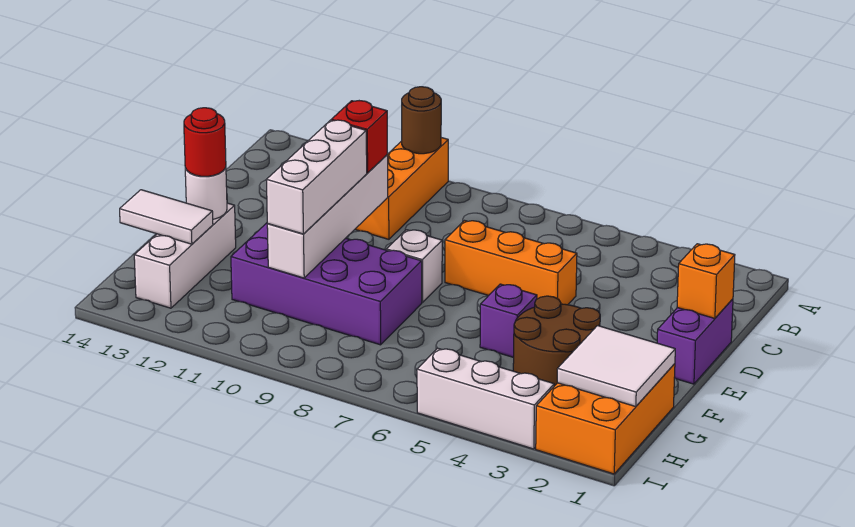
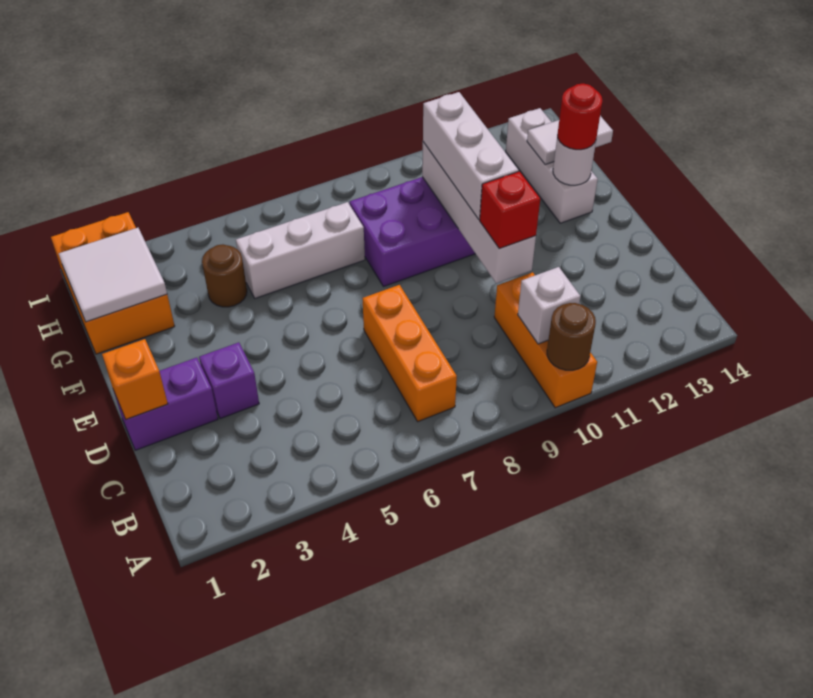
purple brick D1:E1 level 1 -> purple brick D1:D2 level 1
orange brick D5:D7 level 1 -> orange brick B7:D7 level 1
white brick E8 level 1 -> white brick B10 level 2
brown round brick F3:G4 level 1 -> brown round brick G4 level 1
purple brick F5 level 1 -> purple brick D3 level 1
white brick I3:I5 level 1 -> white brick G5:G7 level 1

